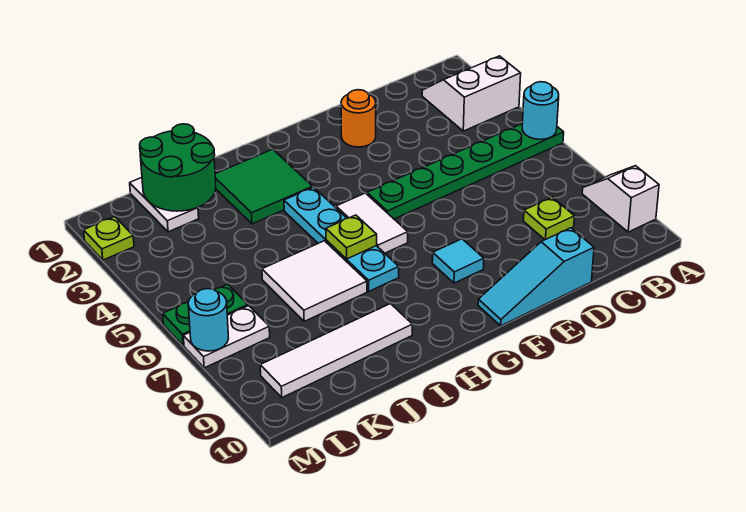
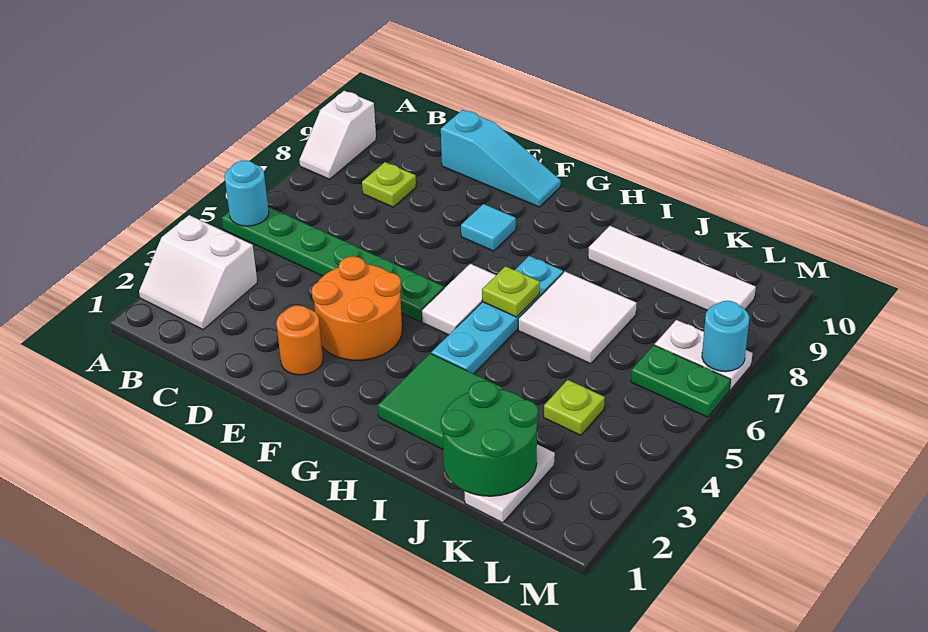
none -> orange round brick E3:F4 level 1
lime plate M2 level 1 -> lime plate K4 level 1

